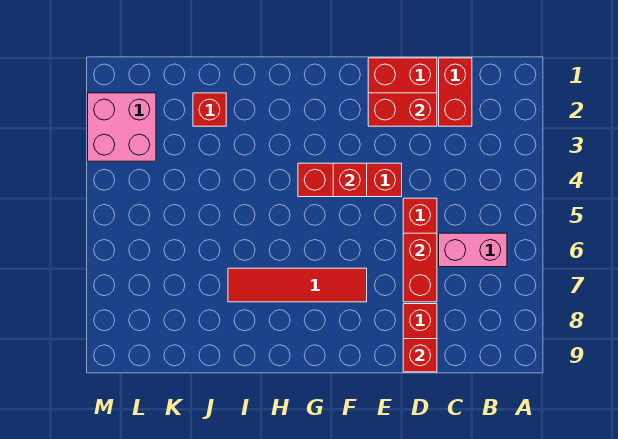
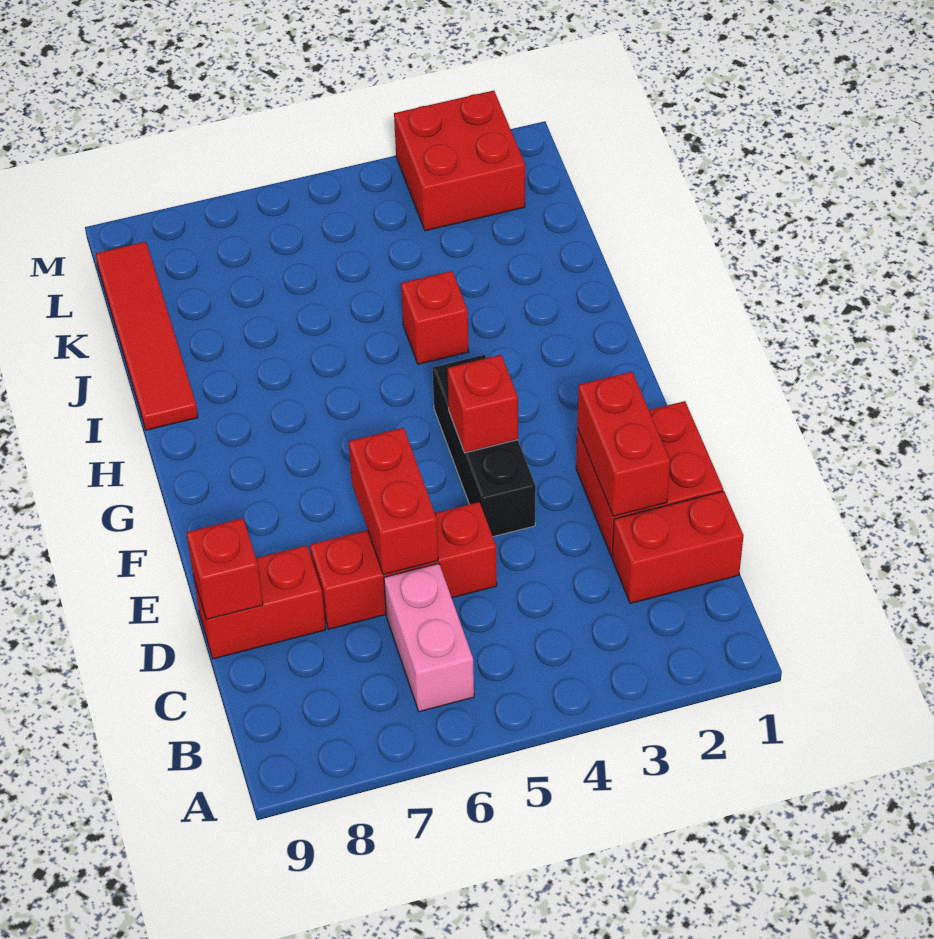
red brick D6:D7 level 2 -> red brick D6:E6 level 2
red brick E4:G4 level 1 -> black brick E4:G4 level 1
red tile F7:I7 level 1 -> red tile I9:L9 level 1
red brick J2 level 1 -> red brick I4 level 1
pink brick L2:M3 level 1 -> red brick L2:M3 level 1

